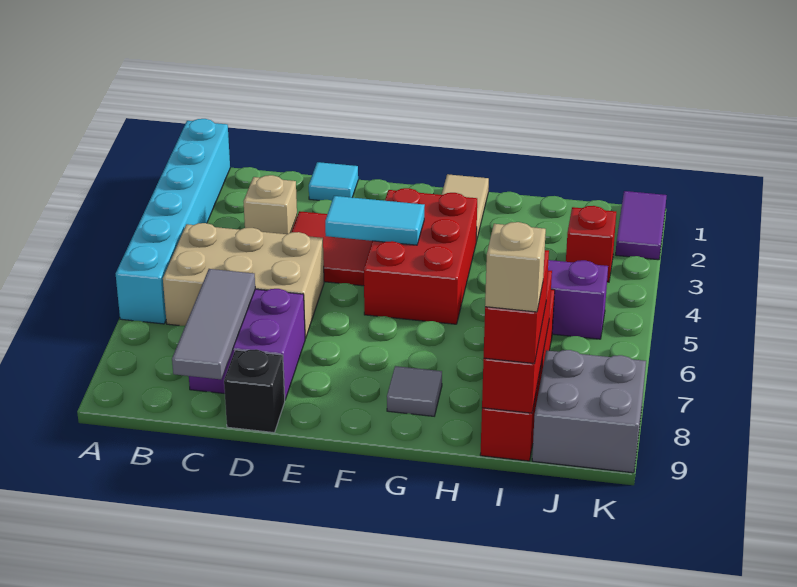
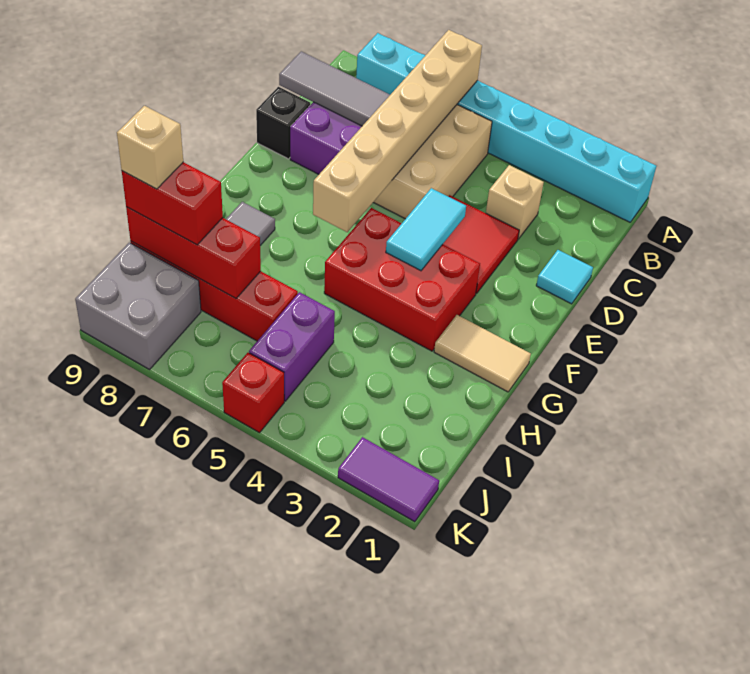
cyan brick A1:A6 level 1 -> cyan brick A1:A8 level 1
none -> tan brick A6:F6 level 2
red brick J3 level 1 -> red brick K5 level 1

